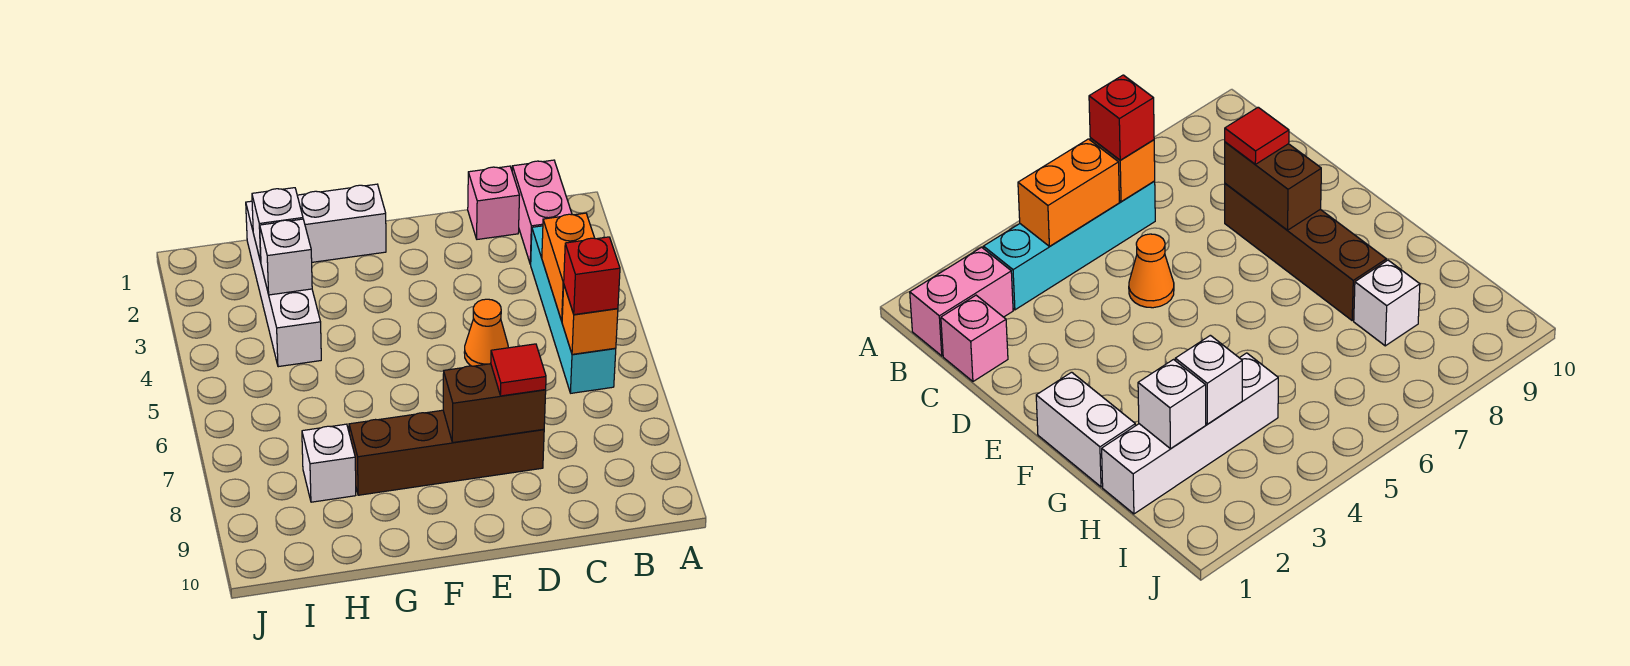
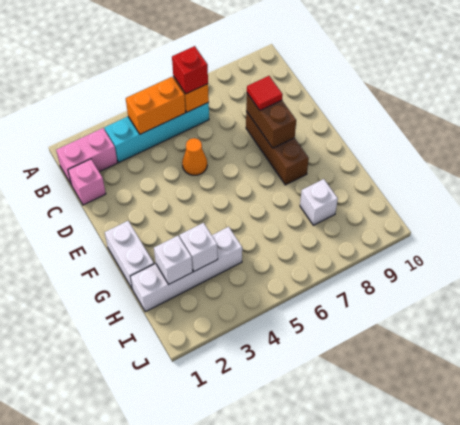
brown brick D8:G8 level 1 -> brown brick D8:F8 level 1

